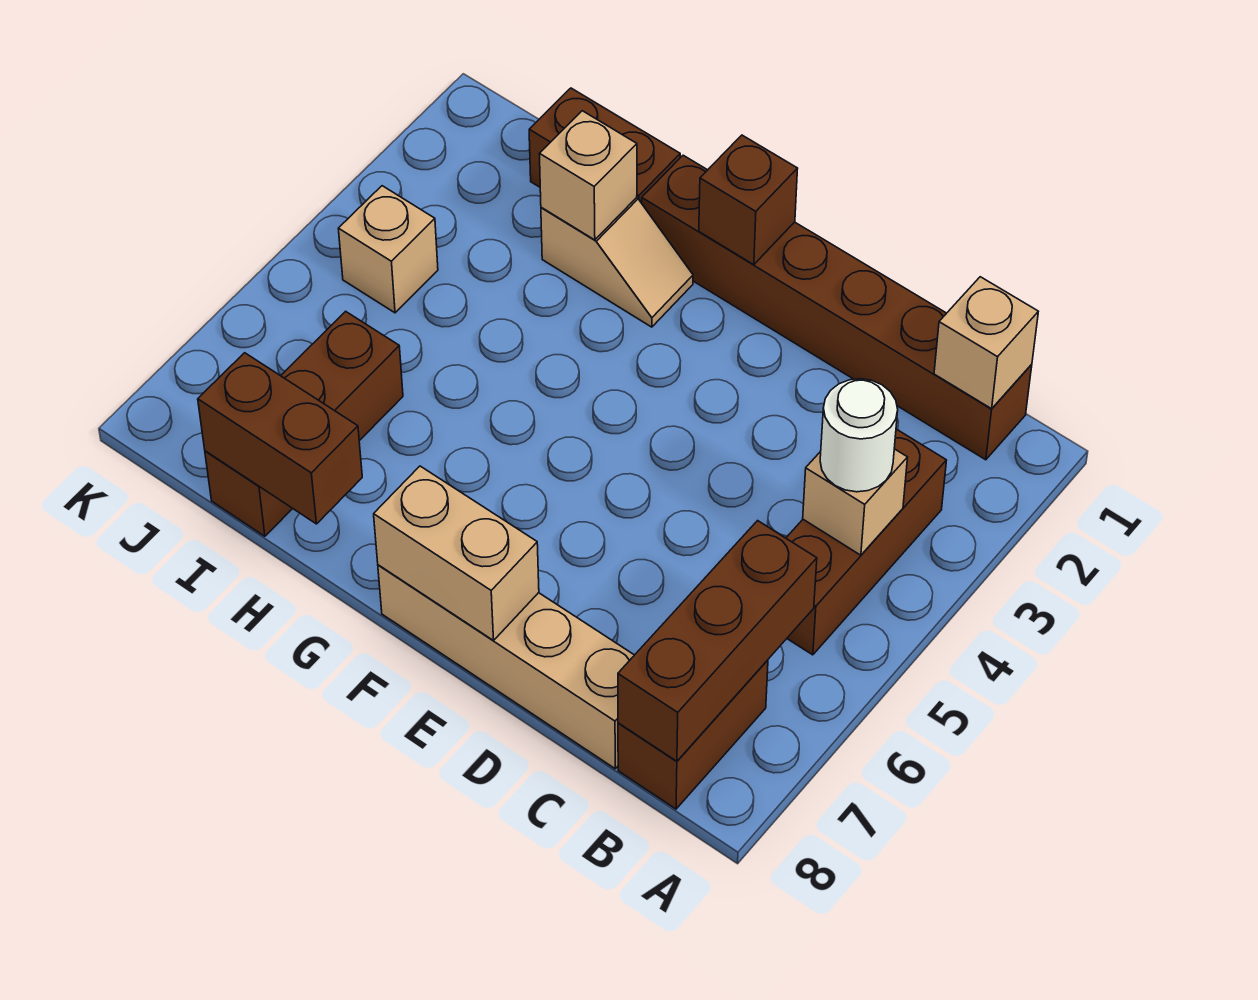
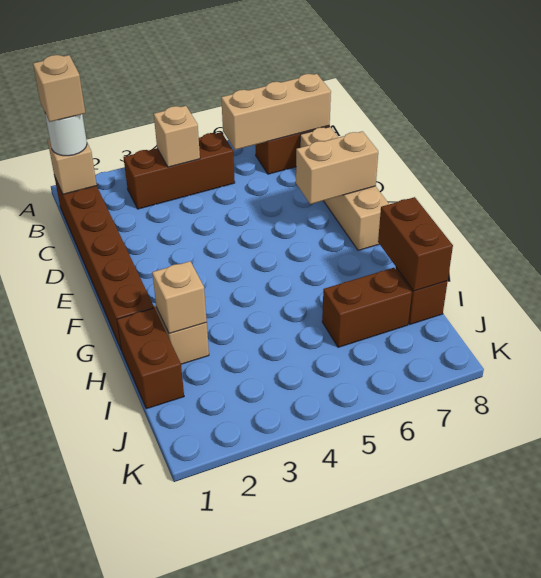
white round brick B4 level 3 -> white round brick B1 level 3
brown brick B6:B8 level 2 -> tan brick B6:B8 level 2
tan brick E8:F8 level 2 -> tan brick E7:E8 level 2
brown brick F1 level 2 -> none
tan brick J4 level 1 -> tan brick B1 level 4

